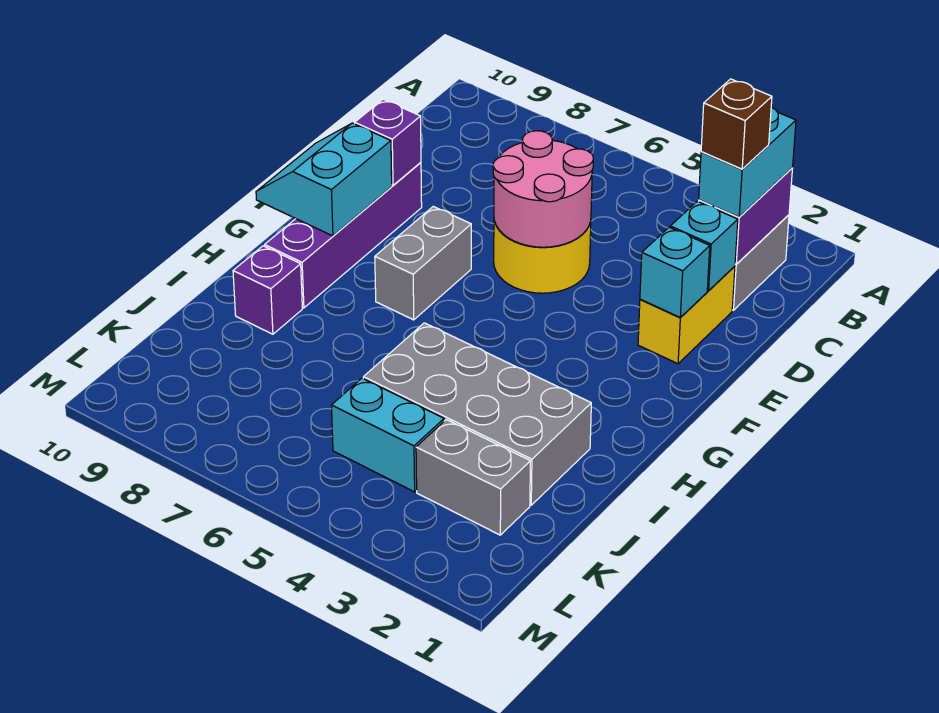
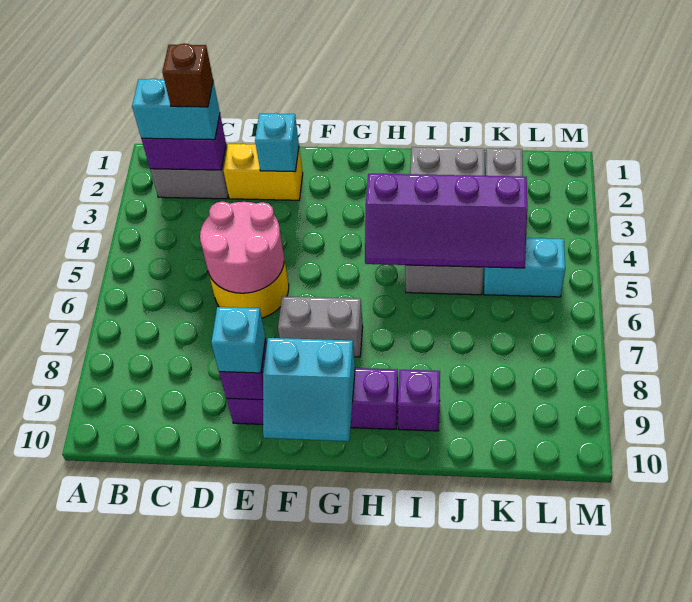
cyan brick D2 level 2 -> cyan brick E9 level 3
none -> purple slope H4:K5 level 2 top 4
cyan brick K4:K5 level 1 -> cyan brick K5:L5 level 1

